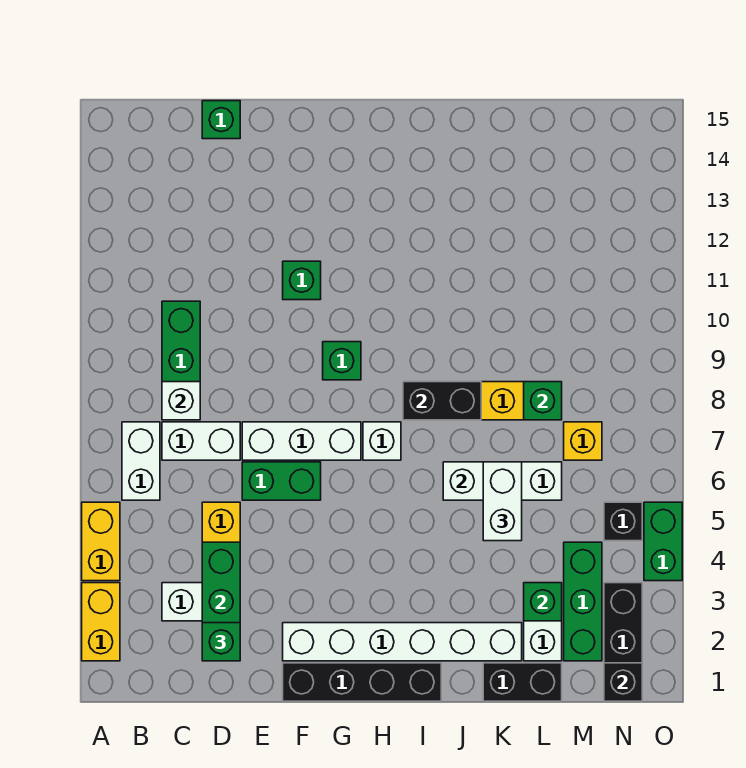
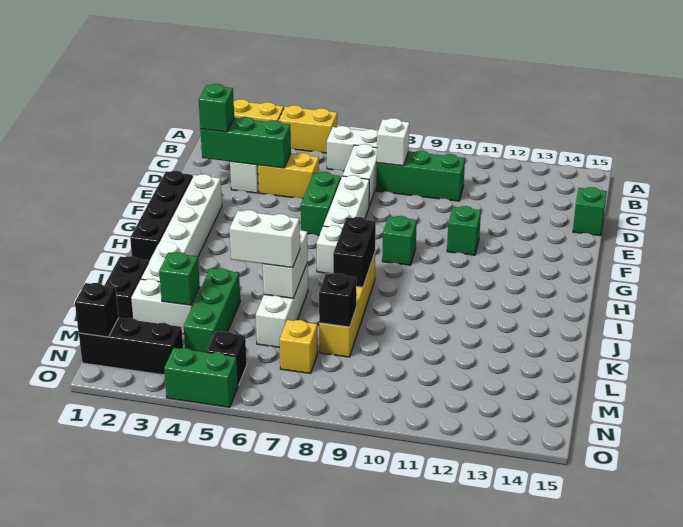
green brick L8 level 2 -> black brick L8 level 2
green brick M2:M4 level 1 -> green brick K4:M4 level 1

